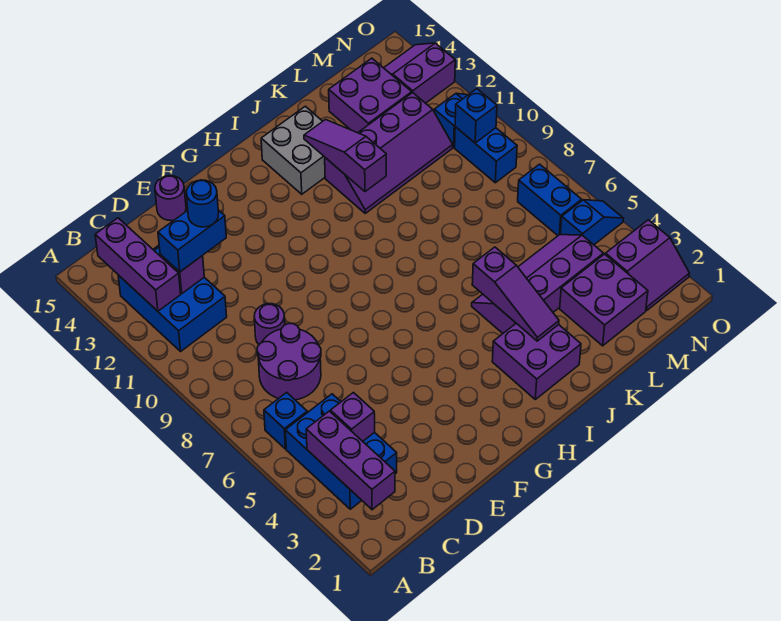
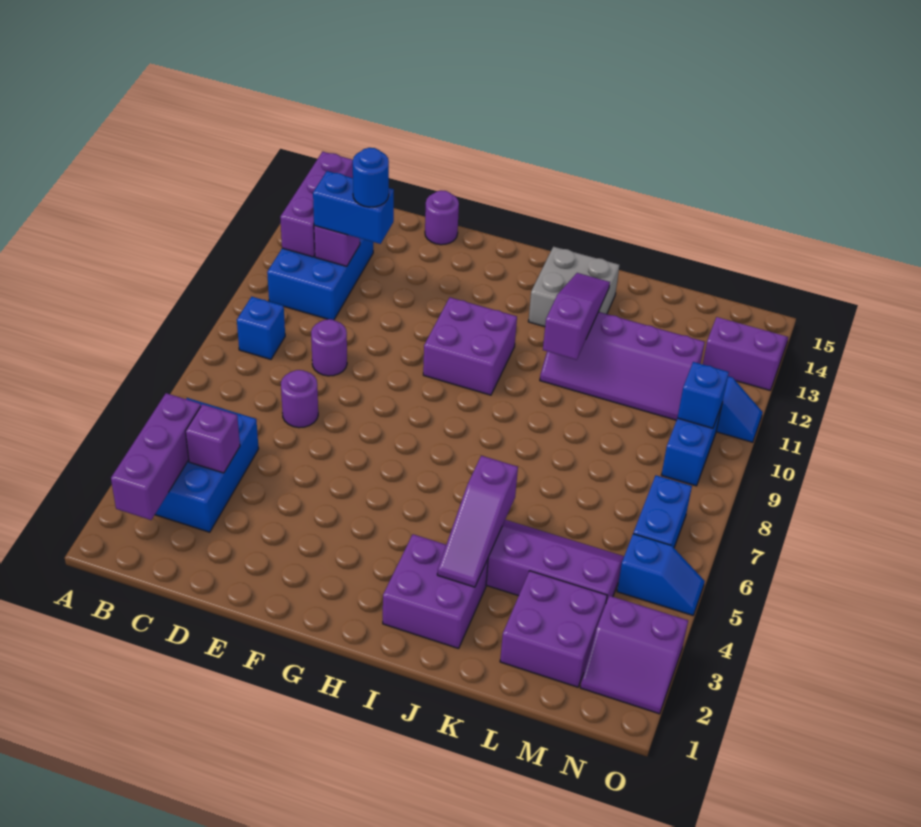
blue brick B6 level 1 -> blue brick B9 level 1
purple round brick C7:D8 level 1 -> purple round brick D7 level 1
purple brick L13:M14 level 1 -> purple brick G10:H11 level 1

